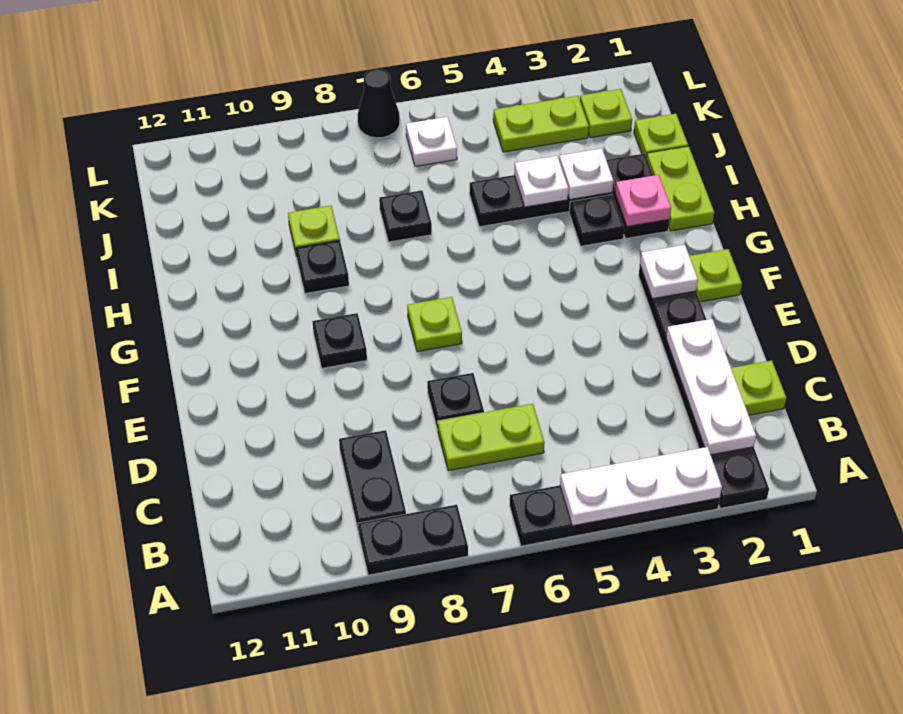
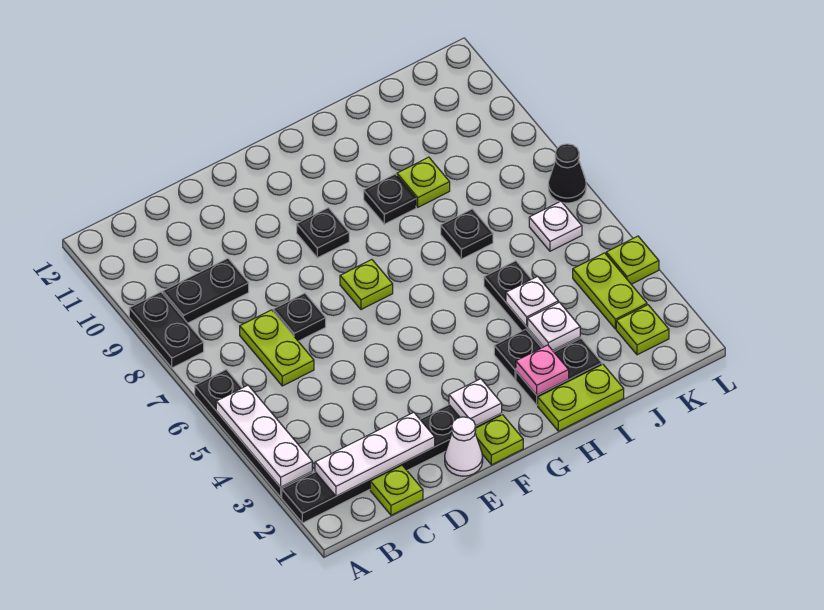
none -> white cone E1 level 1
lime plate J1 level 1 -> lime plate L4 level 1

